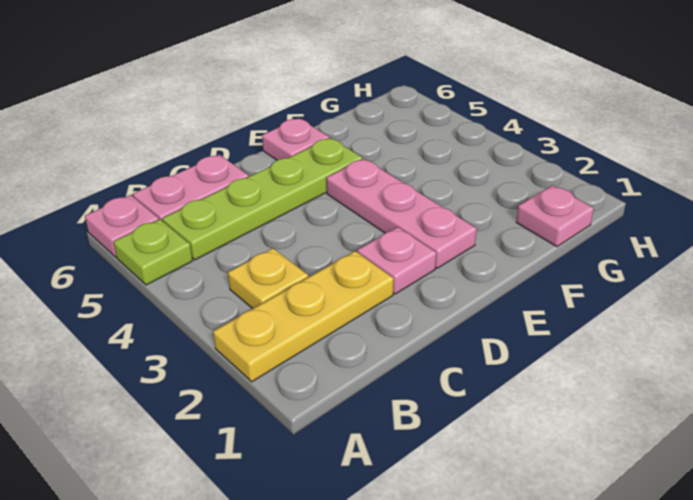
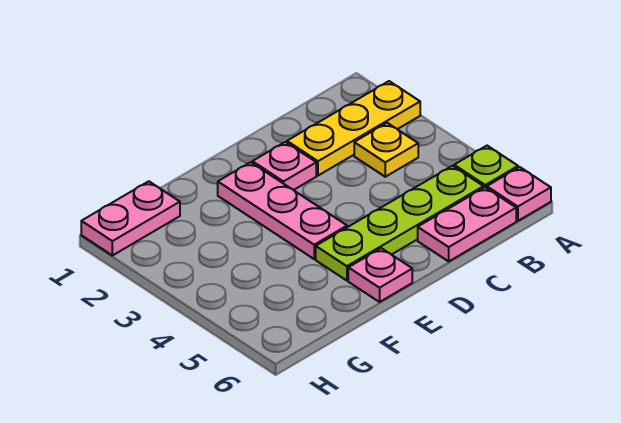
pink plate G1 level 1 -> pink plate G1:H1 level 1

